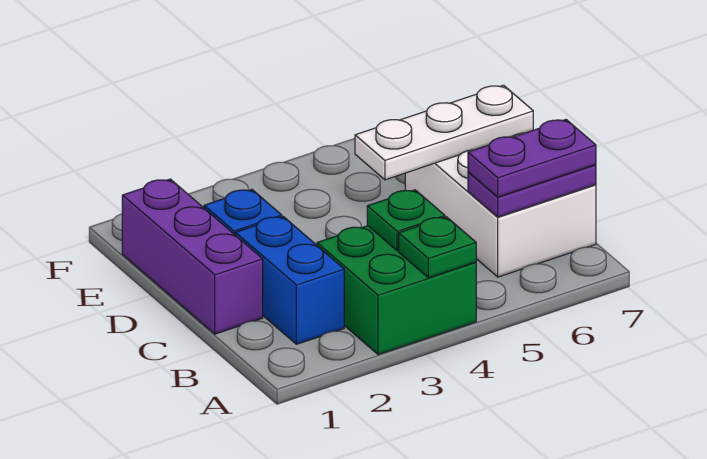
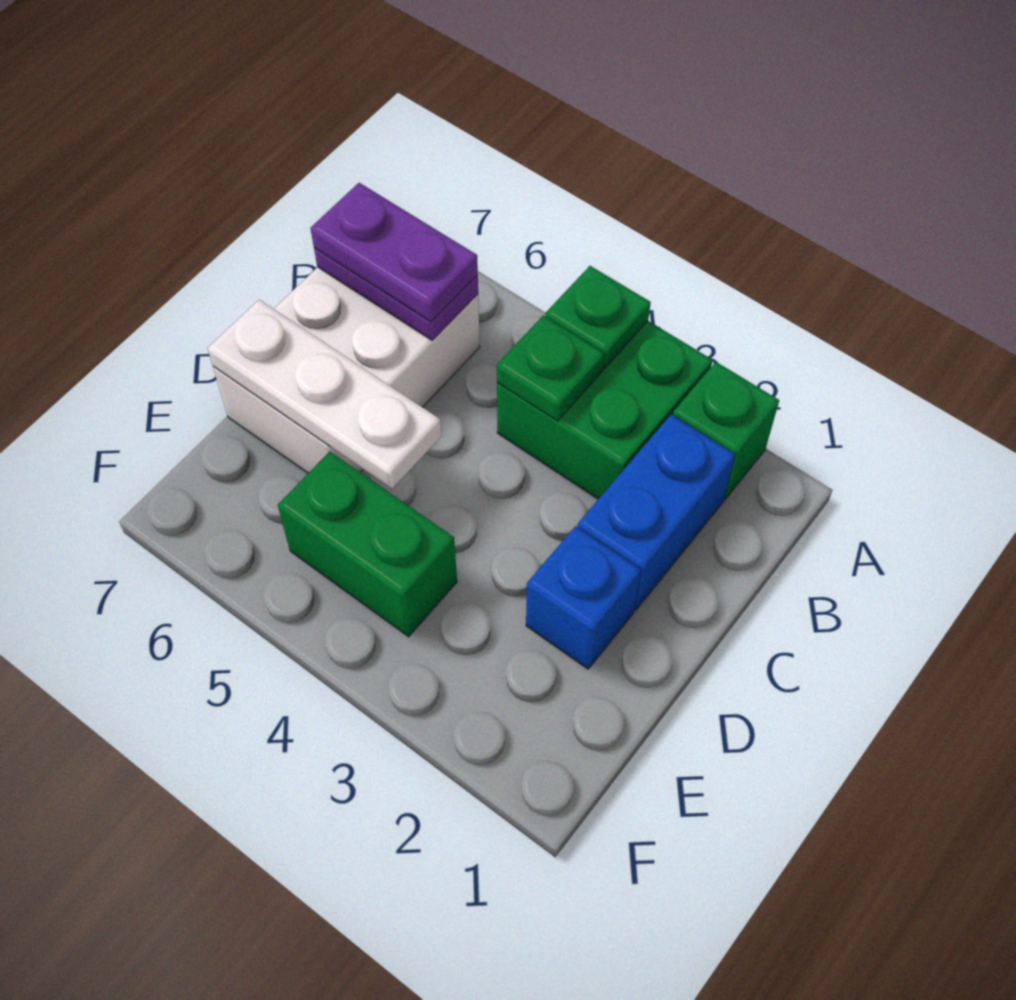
none -> green brick A2 level 1
purple brick C1:E1 level 1 -> none
none -> green brick E4:E5 level 1

